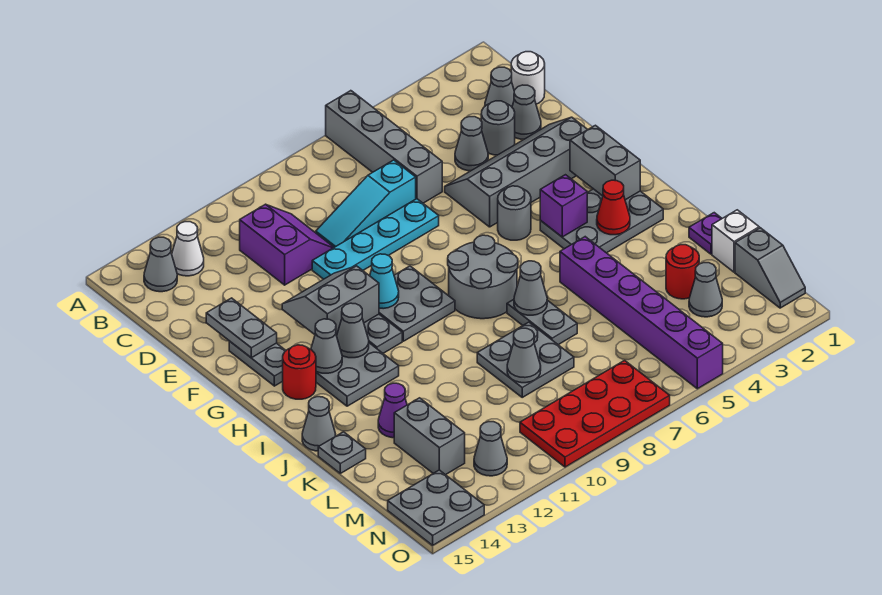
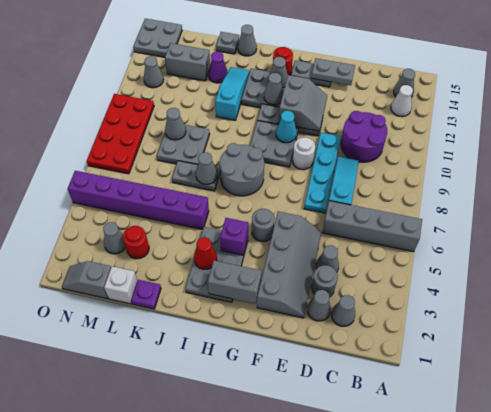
white round brick C1 level 1 -> white round brick F9 level 1
purple slope C10:D11 level 1 top 11 -> purple round brick C10:D11 level 1
none -> cyan slope J11:J13 level 1 top 11

